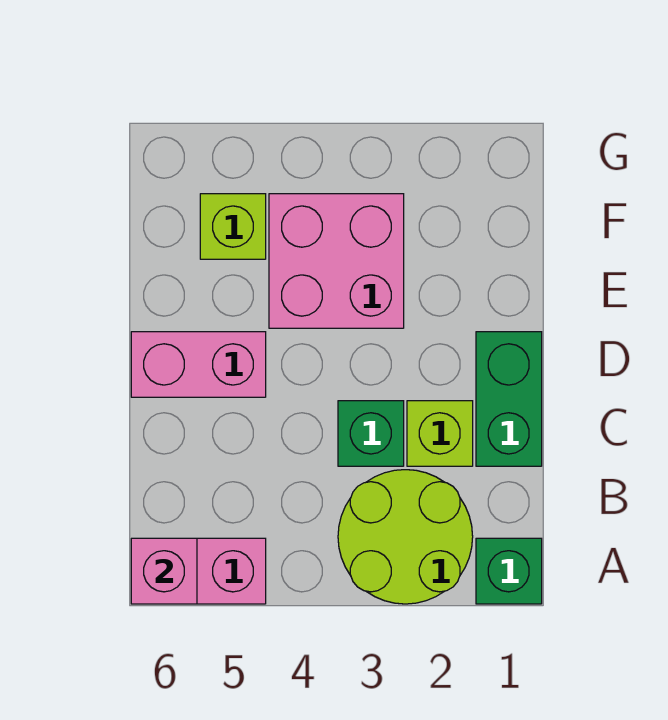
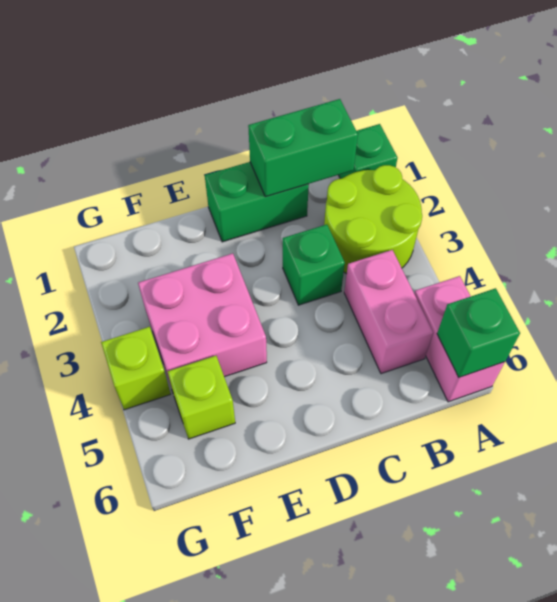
pink brick A6 level 2 -> green brick A6 level 2
none -> green brick B1:C1 level 2
lime brick C2 level 1 -> lime brick G4 level 1
pink brick D5:D6 level 1 -> pink brick B4:B5 level 1

